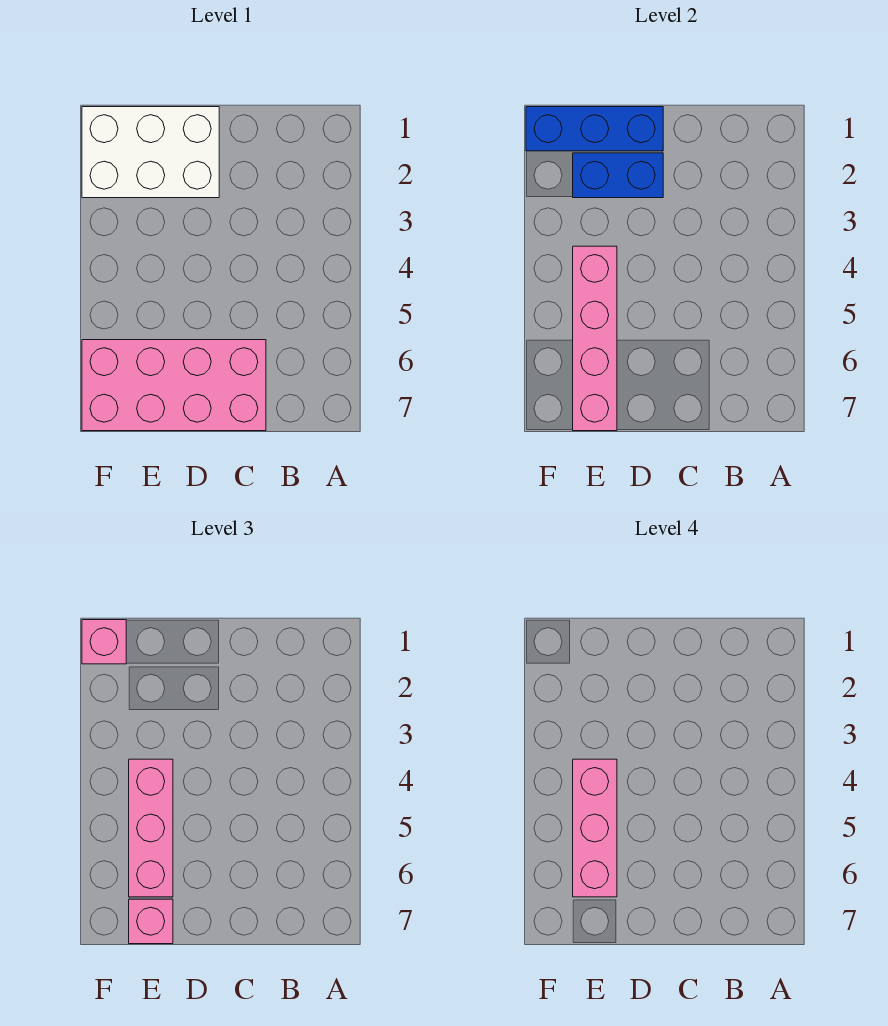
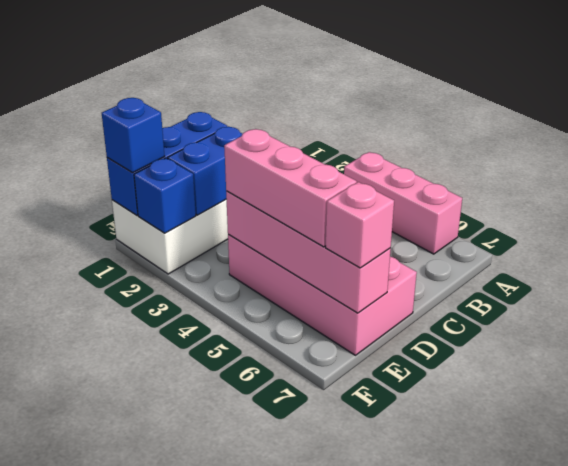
pink brick C6:F7 level 1 -> pink brick D4:E7 level 1
pink brick E4:E6 level 4 -> pink brick A4:A6 level 1
pink brick F1 level 3 -> blue brick F1 level 3
none -> blue brick F2 level 2

